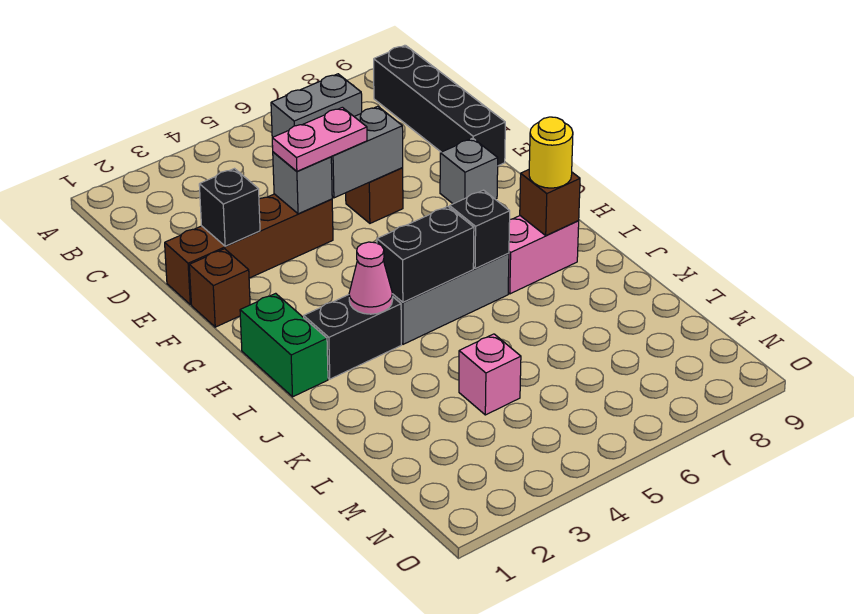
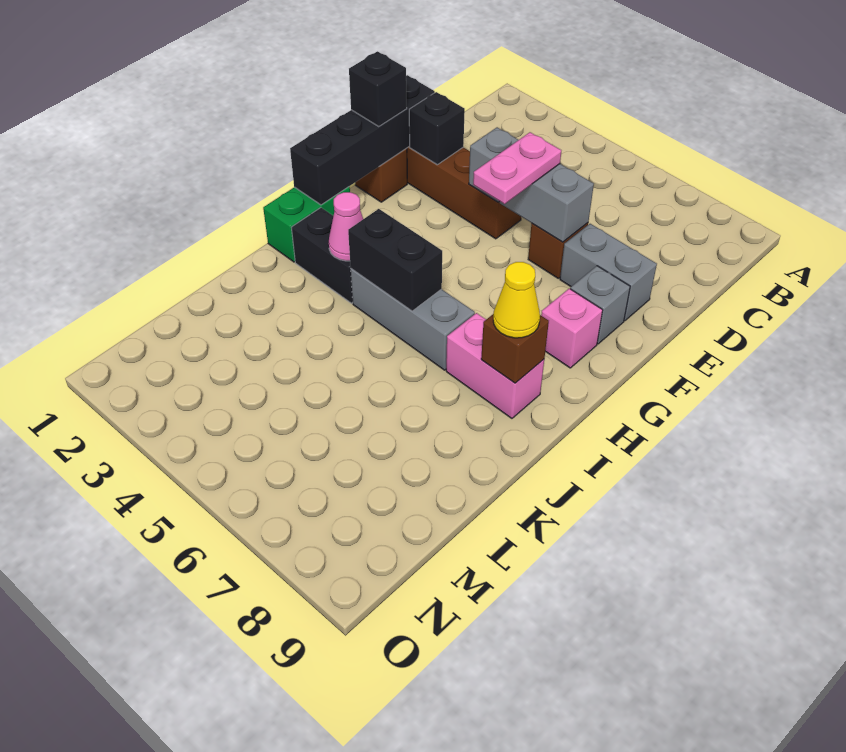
grey brick B6:B7 level 1 -> grey brick E7:E8 level 1
black brick B9:E9 level 1 -> black brick E1:H1 level 2
pink plate E4:E5 level 3 -> pink plate E5:F5 level 3
black brick I6 level 2 -> black brick F1 level 3
yellow round brick I8 level 3 -> yellow cone I8 level 3
pink brick L4 level 1 -> pink brick G8 level 1

